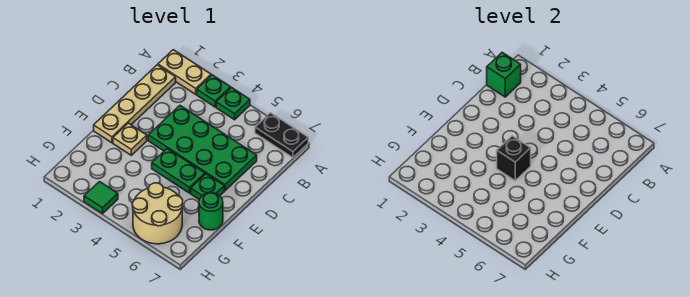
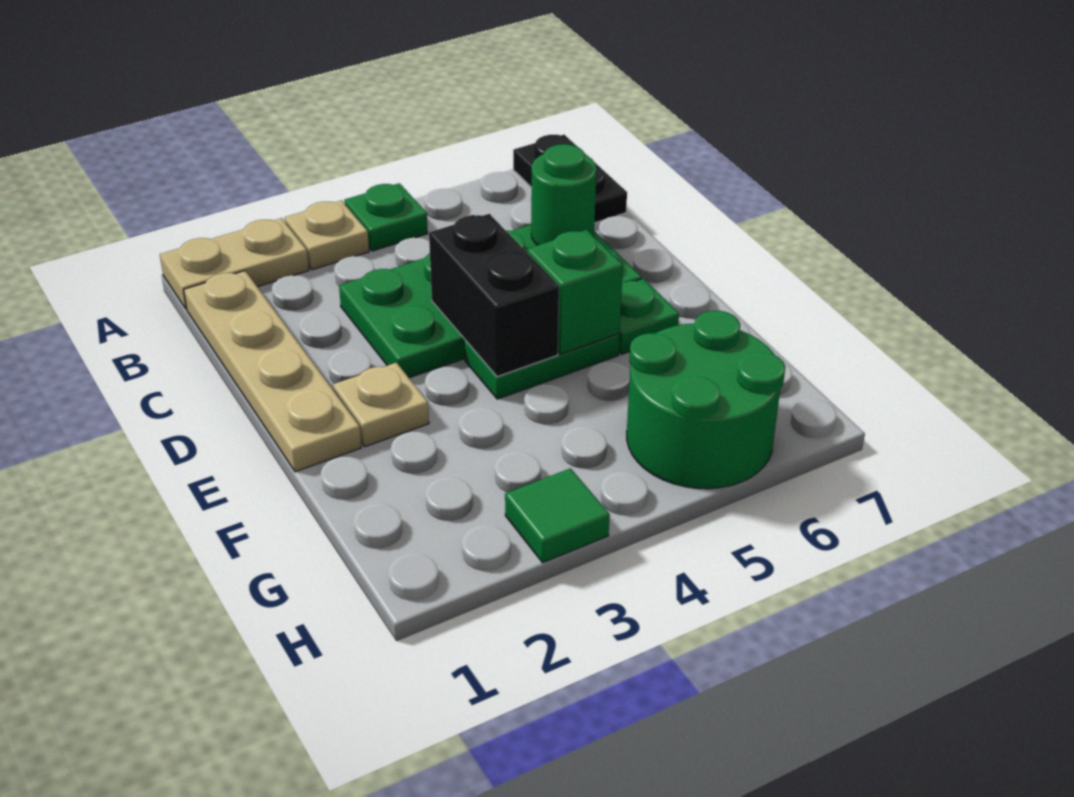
green plate A3 level 1 -> tan plate A3 level 1
black plate A6:A7 level 1 -> black plate A7:B7 level 1
green brick B1 level 2 -> green brick E5 level 2
black brick E4 level 2 -> black brick D4:E4 level 2
green round brick F7 level 1 -> green round brick C6 level 2
tan round brick G5:H6 level 1 -> green round brick G5:H6 level 1

